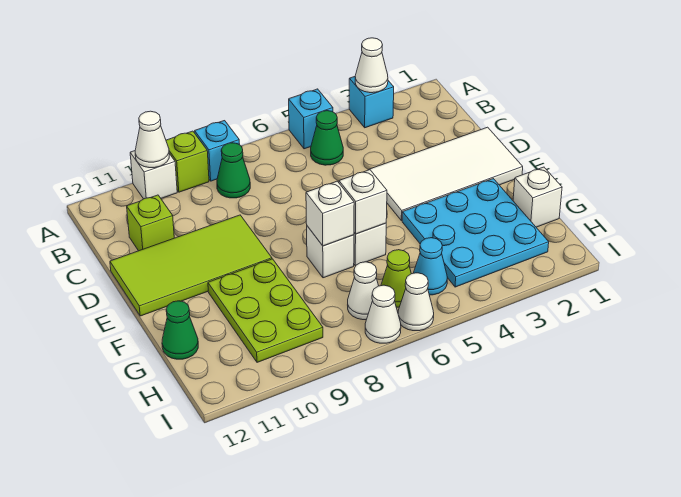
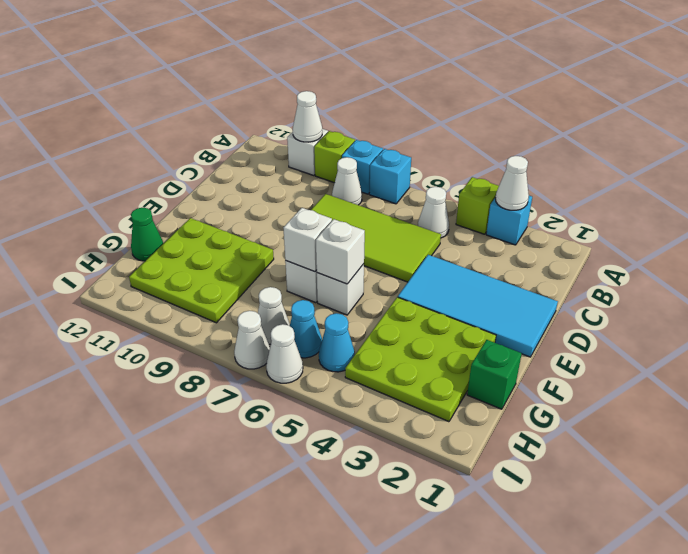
cyan brick A5 level 1 -> cyan brick A7 level 1
green cone B5 level 1 -> white cone B5 level 1
green cone B8 level 1 -> white cone B8 level 1
lime brick C11 level 1 -> lime brick A4 level 1
white tile D1:E4 level 1 -> cyan tile D1:E4 level 1
lime tile D9:E12 level 1 -> lime tile C5:D8 level 1
cyan plate F2:H4 level 1 -> lime plate F2:H4 level 1
lime plate F9:H10 level 1 -> lime plate F9:H11 level 1
white brick G1 level 1 -> green brick G1 level 1
lime cone H6 level 1 -> cyan cone H6 level 1

